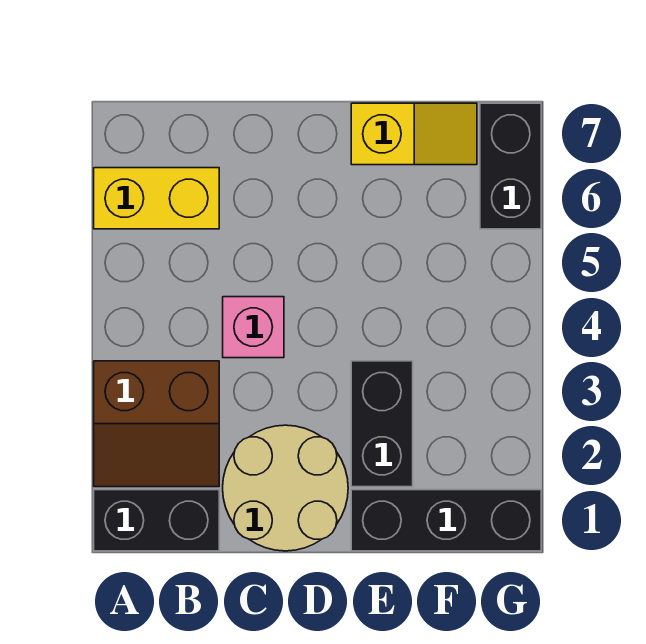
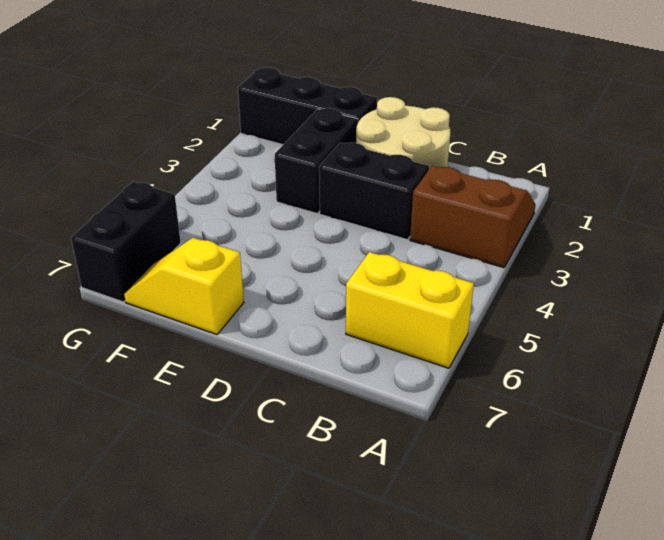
black brick A1:B1 level 1 -> black brick C3:D3 level 1
pink brick C4 level 1 -> none

